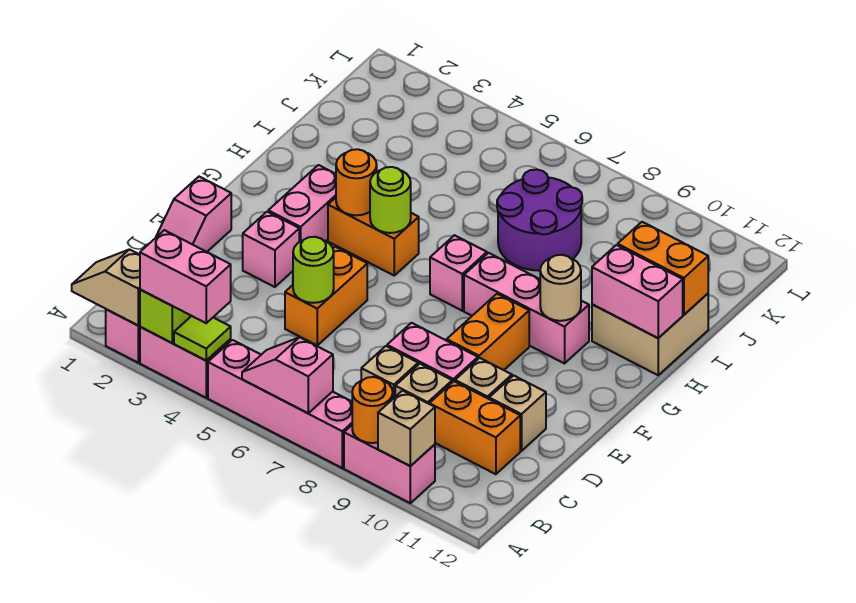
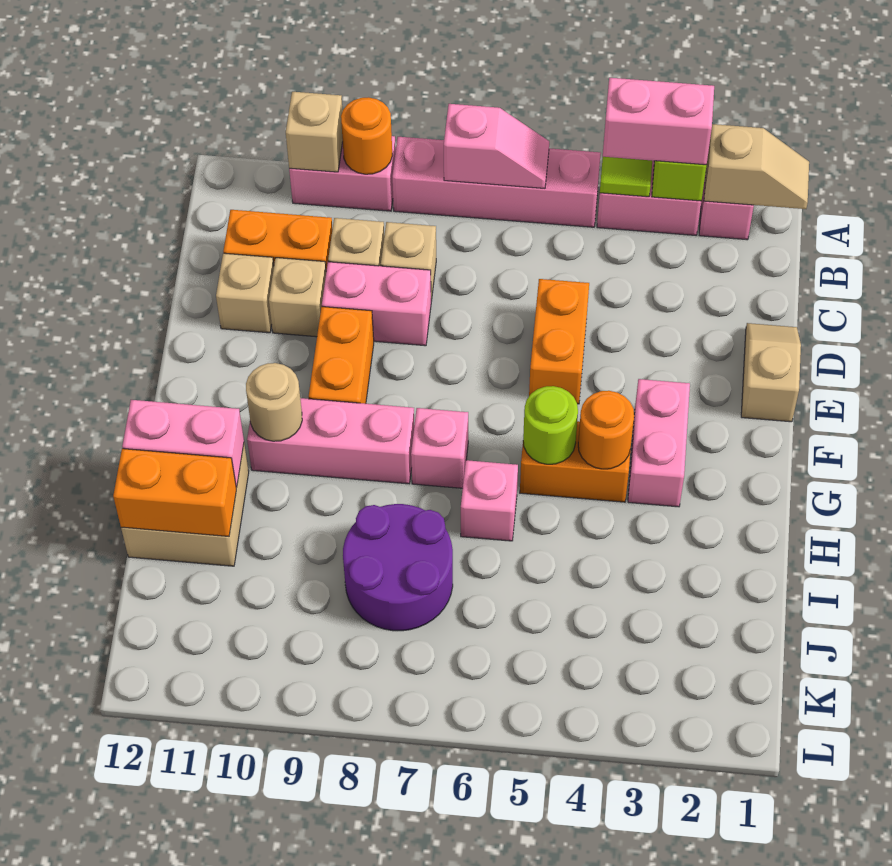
pink slope D1:E1 level 1 top E -> tan slope D1:E1 level 1 top E
lime round brick D5 level 2 -> none
pink brick E3 level 1 -> pink brick H6 level 1

